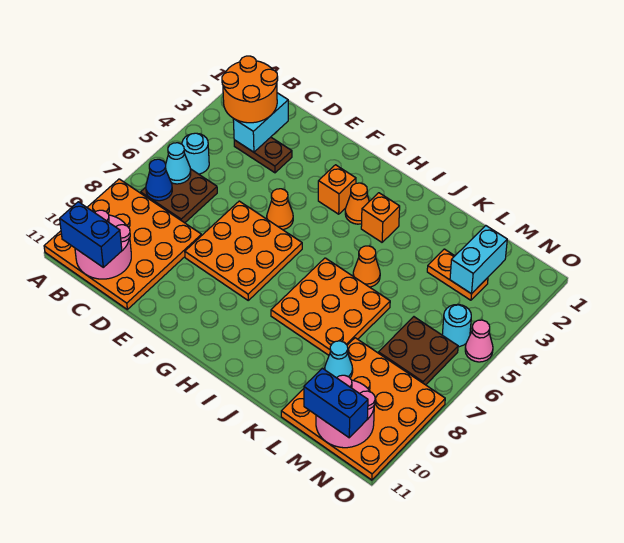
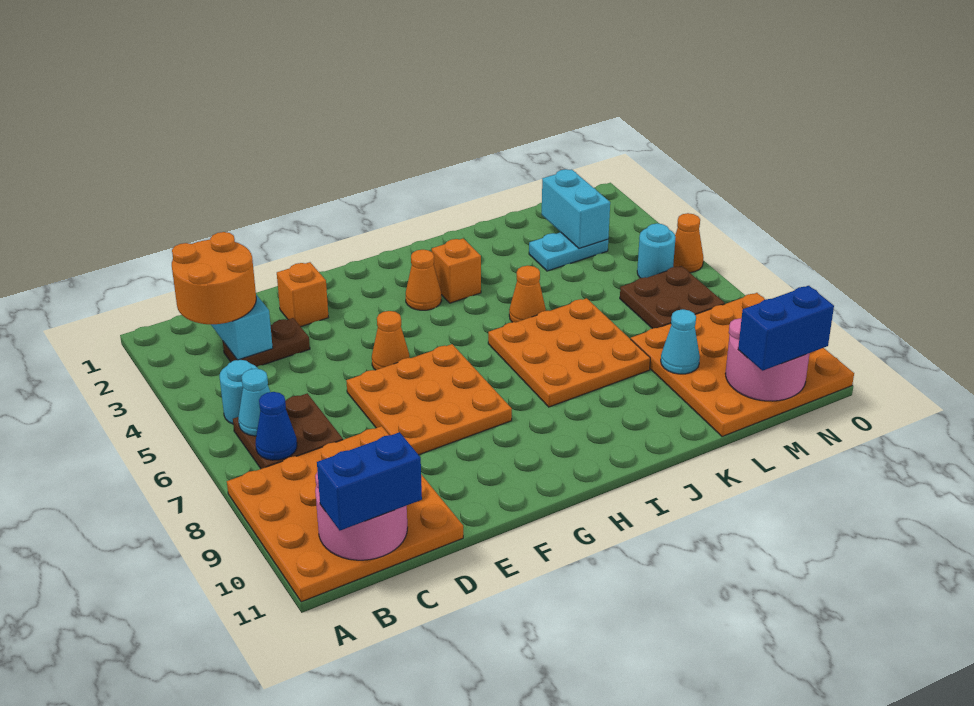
orange brick G3 level 1 -> orange brick E2 level 1
orange plate L3:M3 level 1 -> cyan plate L3:M3 level 1
pink cone O5 level 1 -> orange cone O5 level 1

